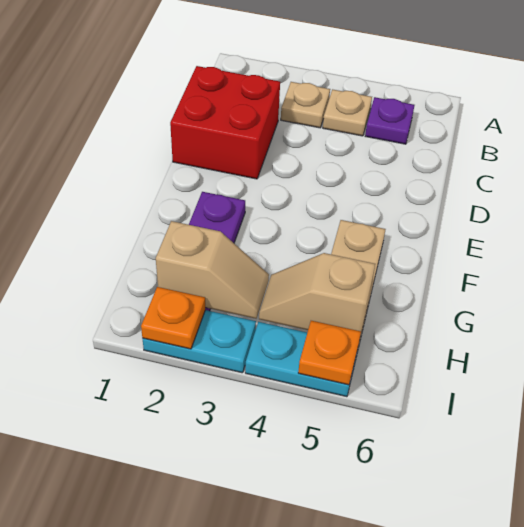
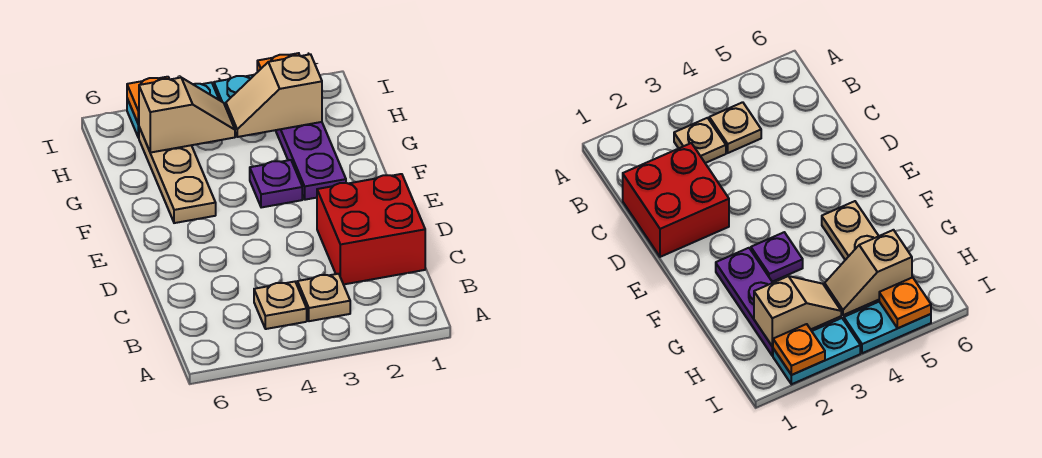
purple plate B5 level 1 -> purple plate F3 level 1

